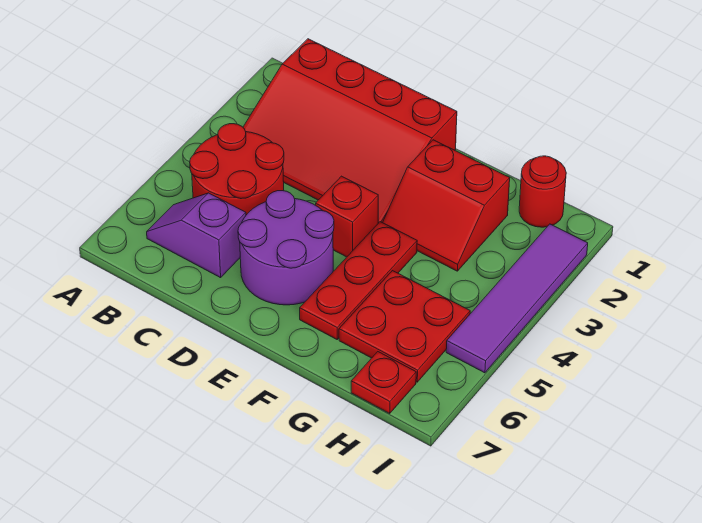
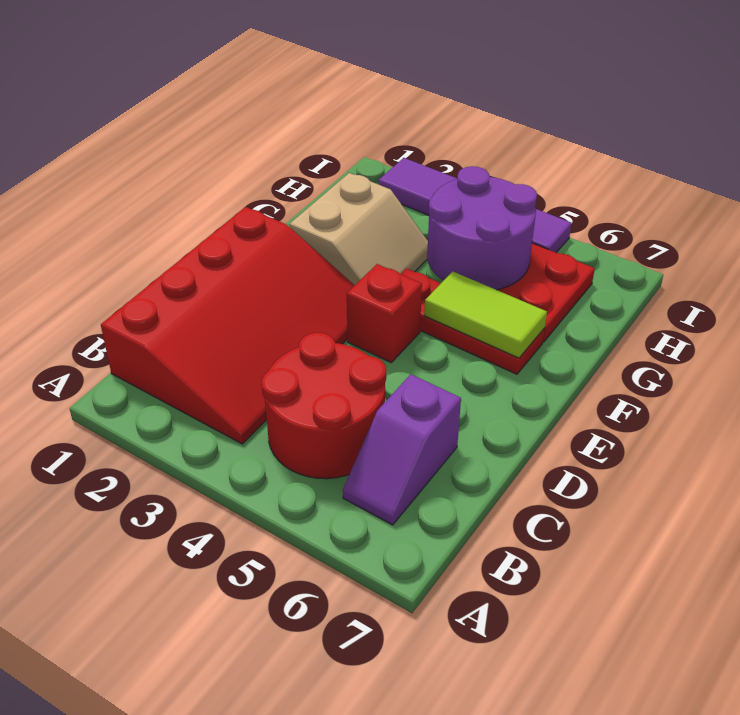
purple round brick D5:E6 level 1 -> purple round brick G4:H5 level 2
red slope F2:G3 level 1 top 2 -> tan slope F2:G3 level 1 top 2
none -> lime tile F5:F6 level 2
red round brick H1 level 1 -> none
red plate H7 level 1 -> none

